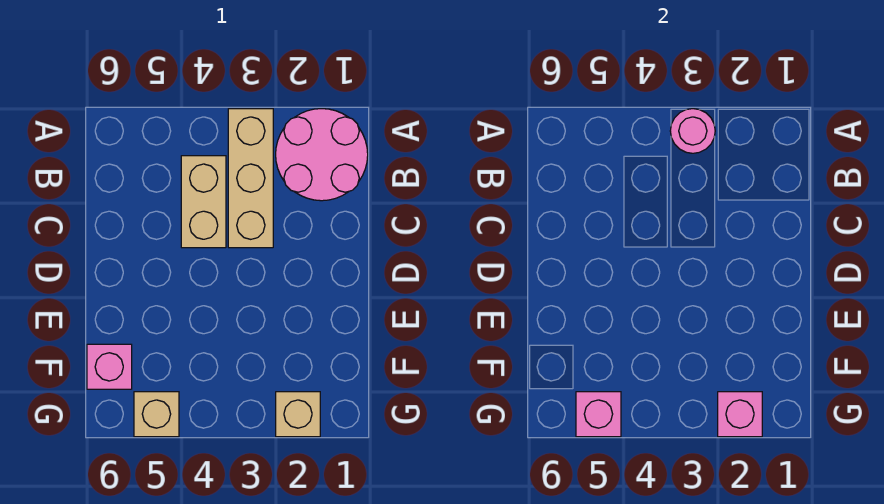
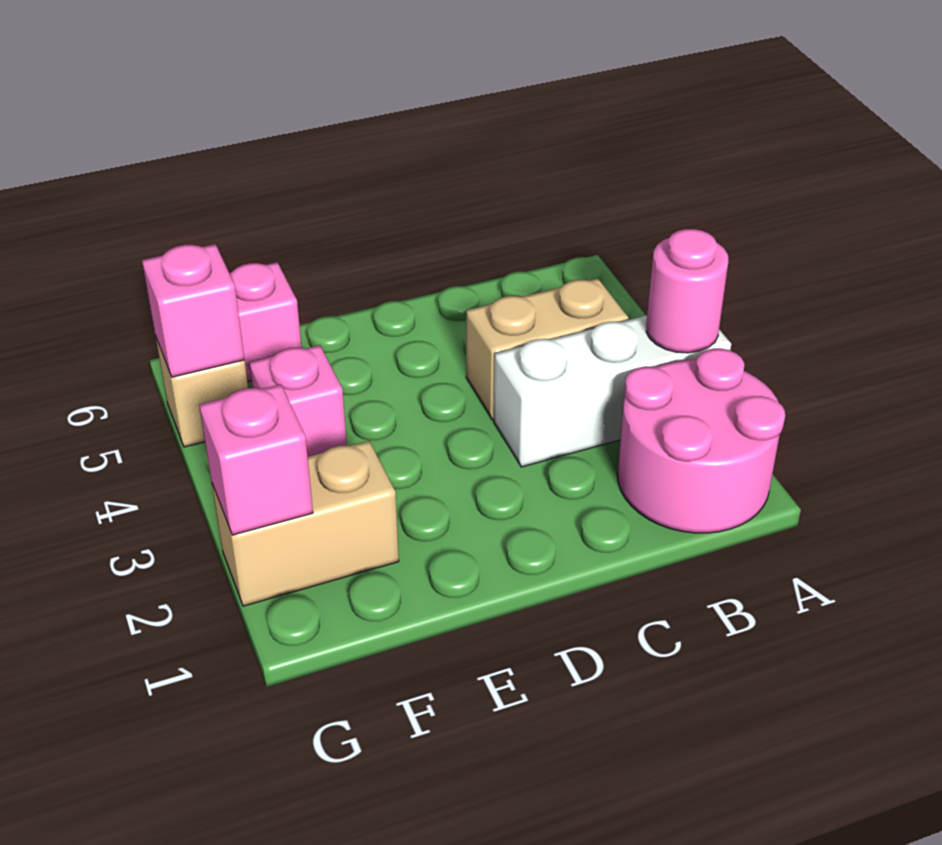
tan brick A3:C3 level 1 -> white brick A3:C3 level 1
none -> pink brick F4 level 1
tan brick G2 level 1 -> tan brick F2:G2 level 1

